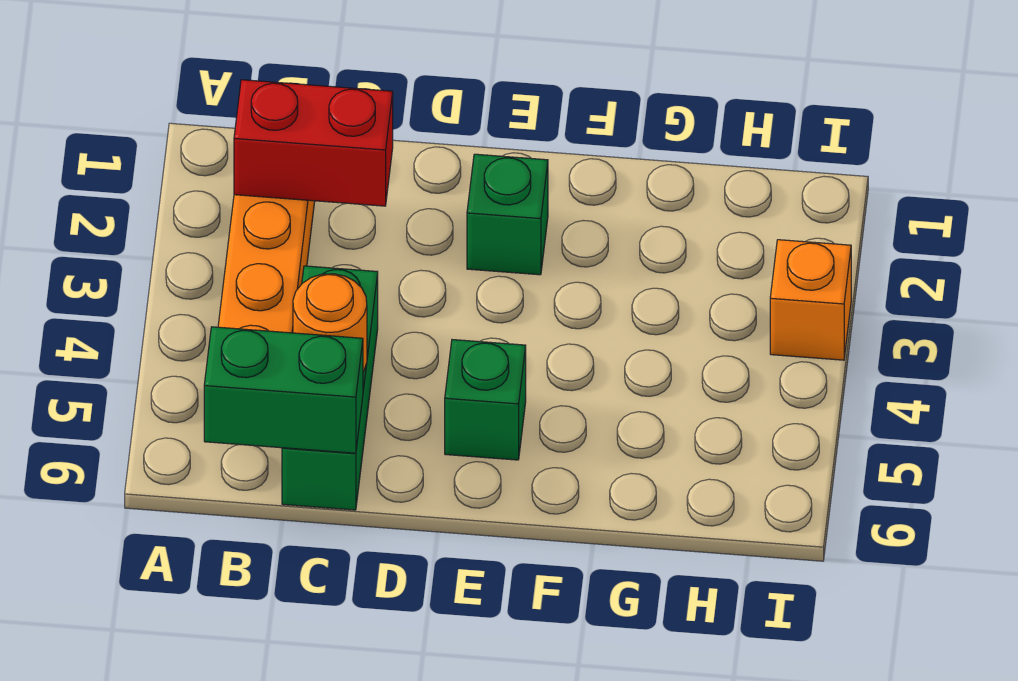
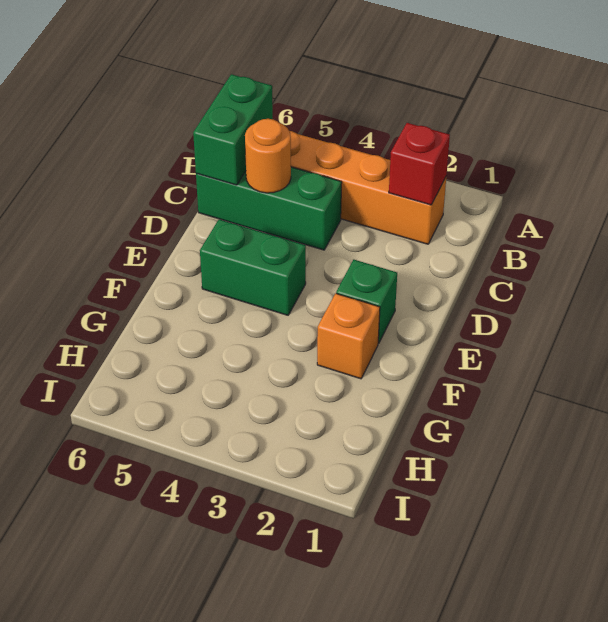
red brick B2:C2 level 2 -> red brick B2 level 2
green brick E5 level 1 -> green brick E4:E5 level 1
orange brick I3 level 1 -> orange brick F2 level 1

